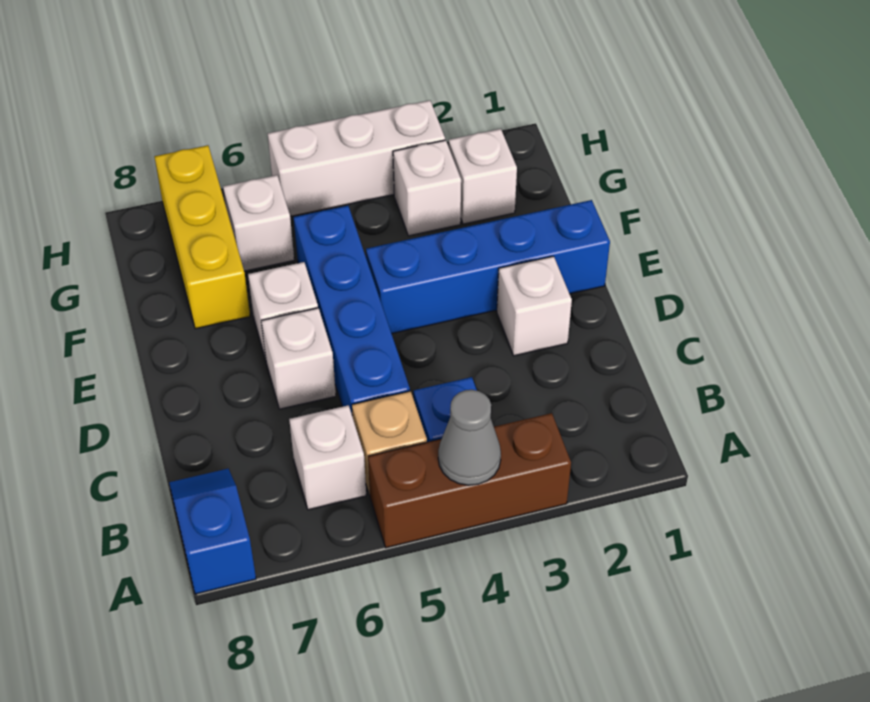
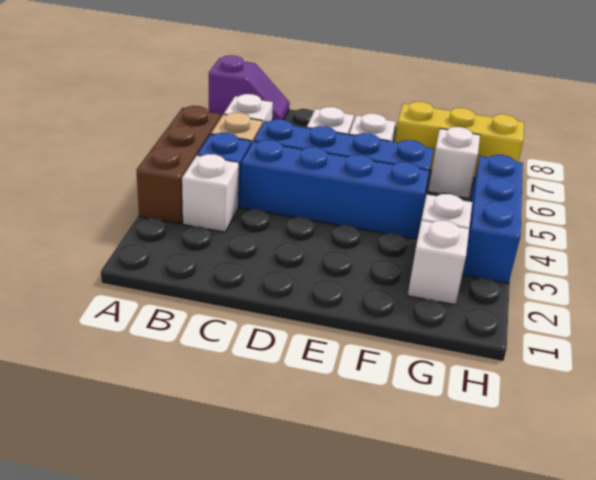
grey cone A4 level 2 -> none
blue slope A8:B8 level 1 top A -> purple slope A8:B8 level 1 top A
white brick D2 level 1 -> white brick B3 level 1
blue brick E1:E4 level 1 -> blue brick C4:F4 level 1
white brick H3:H5 level 1 -> blue brick H3:H5 level 1

